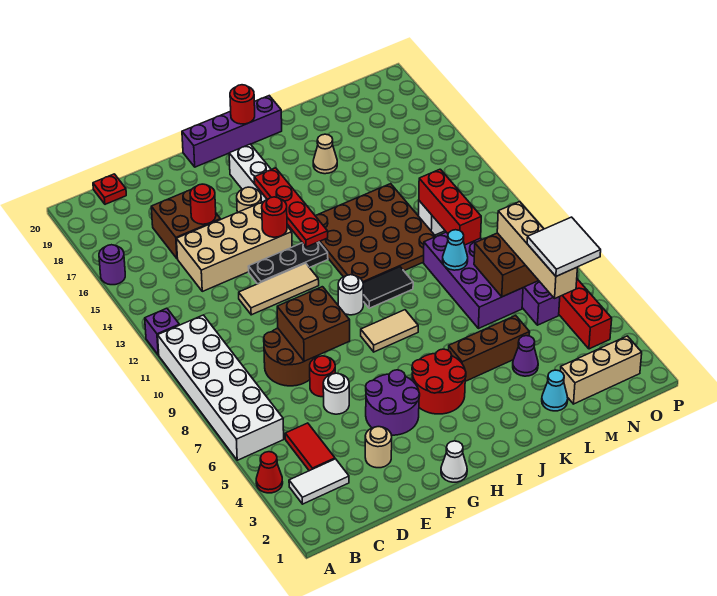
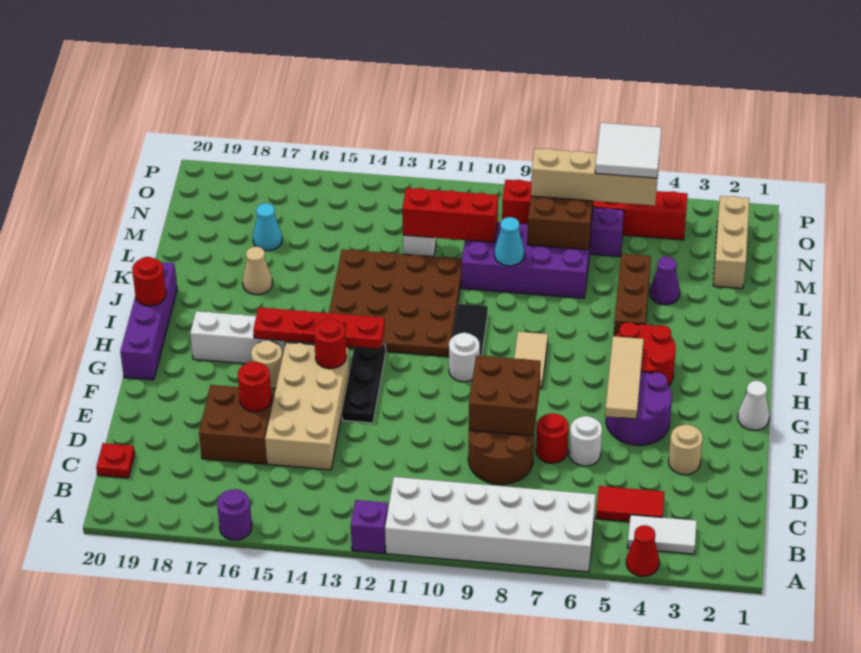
white tile B3:C3 level 1 -> white tile B3:B4 level 1
tan tile E12:G12 level 1 -> tan tile F5:H5 level 2
cyan cone L2 level 1 -> cyan cone M17 level 1

